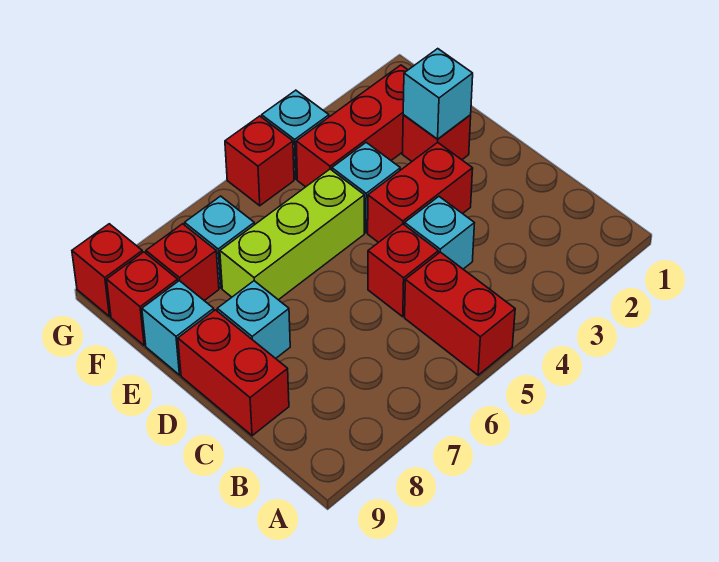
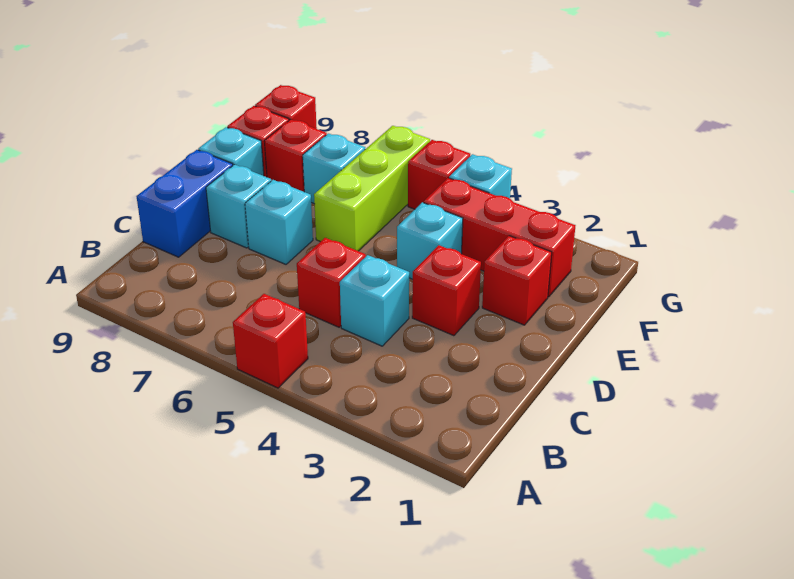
red brick A5:B5 level 1 -> red brick A5 level 1
red brick C9:D9 level 1 -> blue brick C9:D9 level 1
red brick D3:D4 level 1 -> red brick D3 level 1
cyan brick E2 level 2 -> cyan brick D7 level 1
lime brick E5:E7 level 1 -> lime brick E6:G6 level 1

